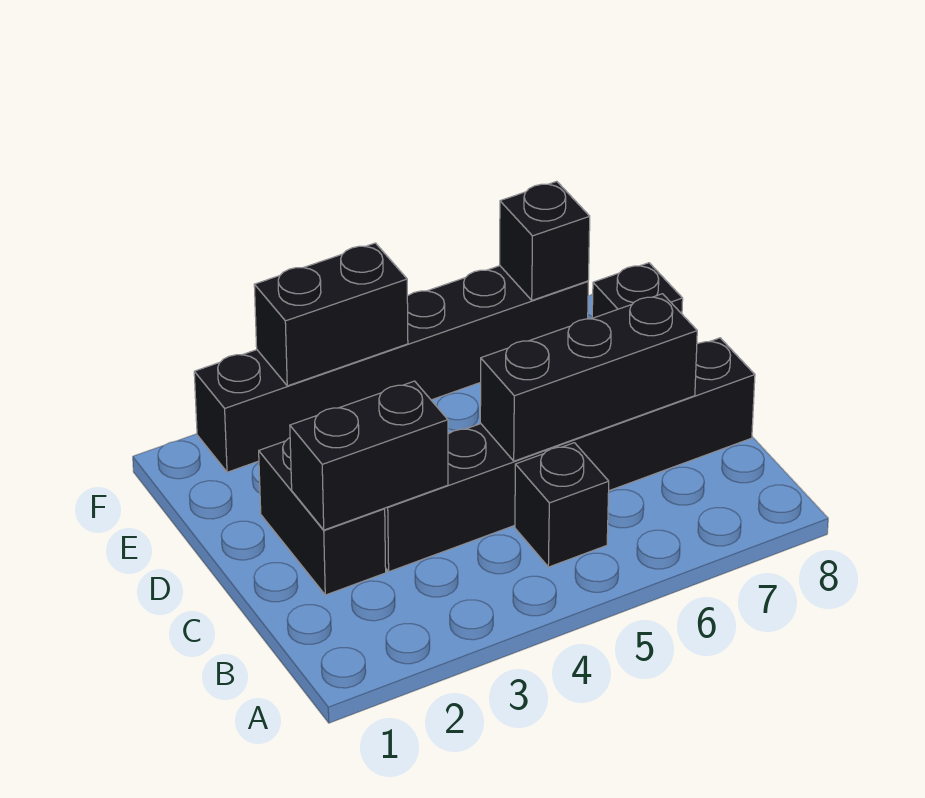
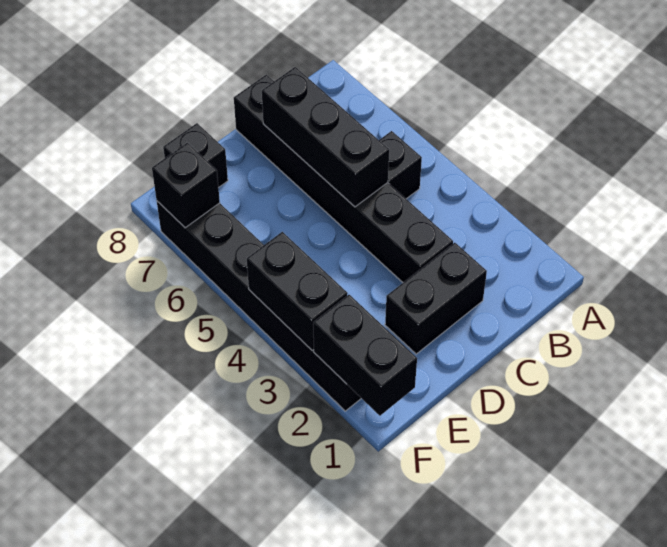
black brick C2:C3 level 2 -> black brick F1:F2 level 2

